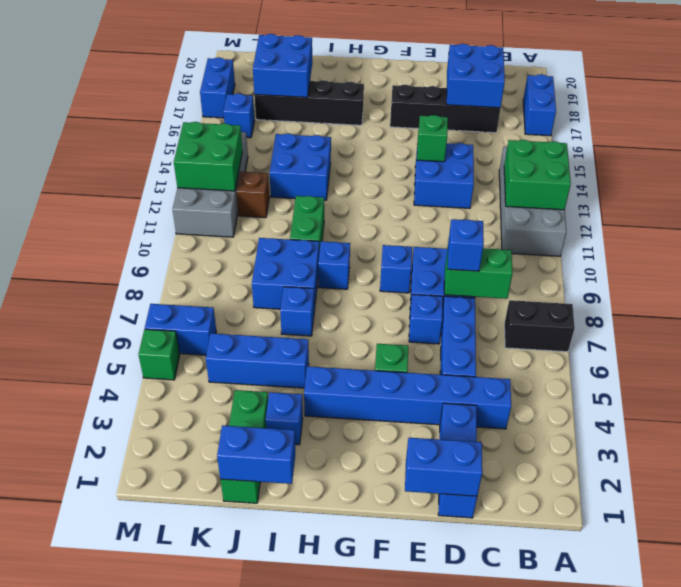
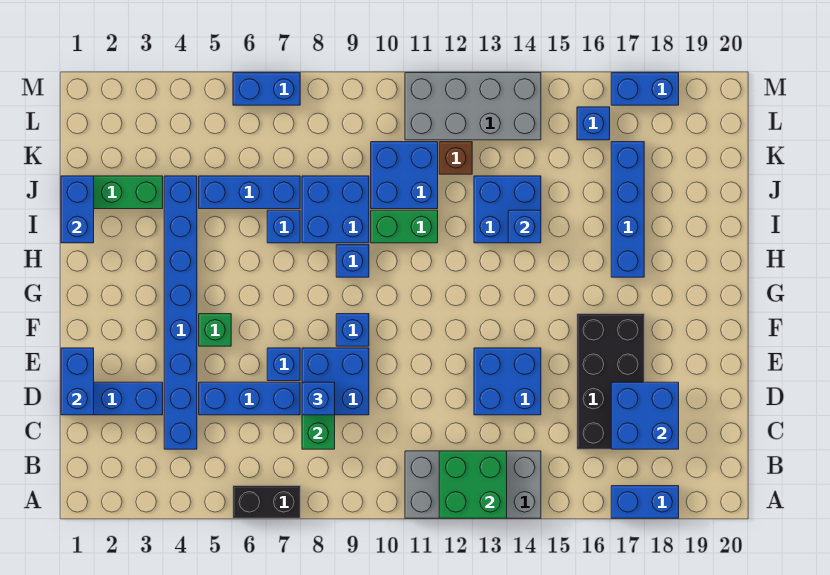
black brick A7:B7 level 1 -> black brick A6:A7 level 1
blue brick C4:H4 level 1 -> blue brick C4:J4 level 1
black brick C17:F17 level 1 -> black brick C16:F17 level 1
green brick E14 level 2 -> none
black brick H17:K17 level 1 -> blue brick H17:K17 level 1
blue brick I3 level 1 -> blue brick I14 level 2
blue brick I5:K5 level 1 -> blue brick J5:J7 level 1
blue brick J17:K18 level 2 -> blue brick J10:K11 level 1
blue brick L6:M6 level 1 -> blue brick M6:M7 level 1
green brick L12:M13 level 2 -> none
green brick M5 level 1 -> none

